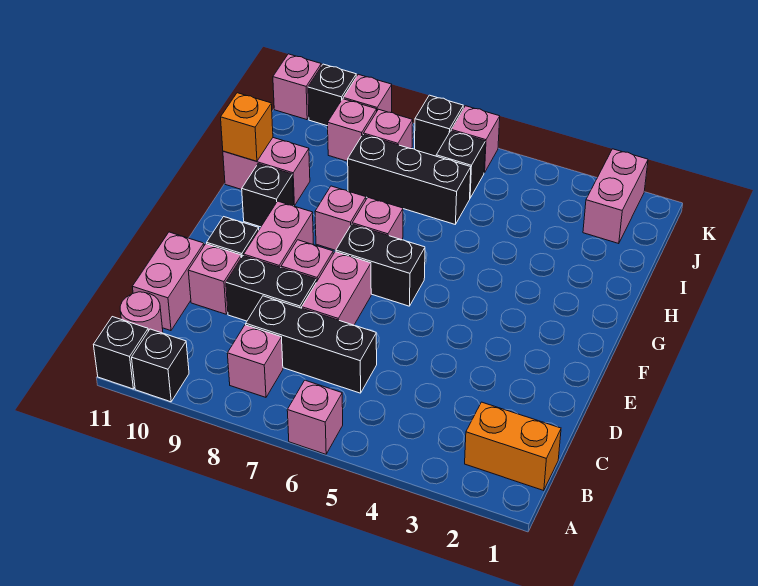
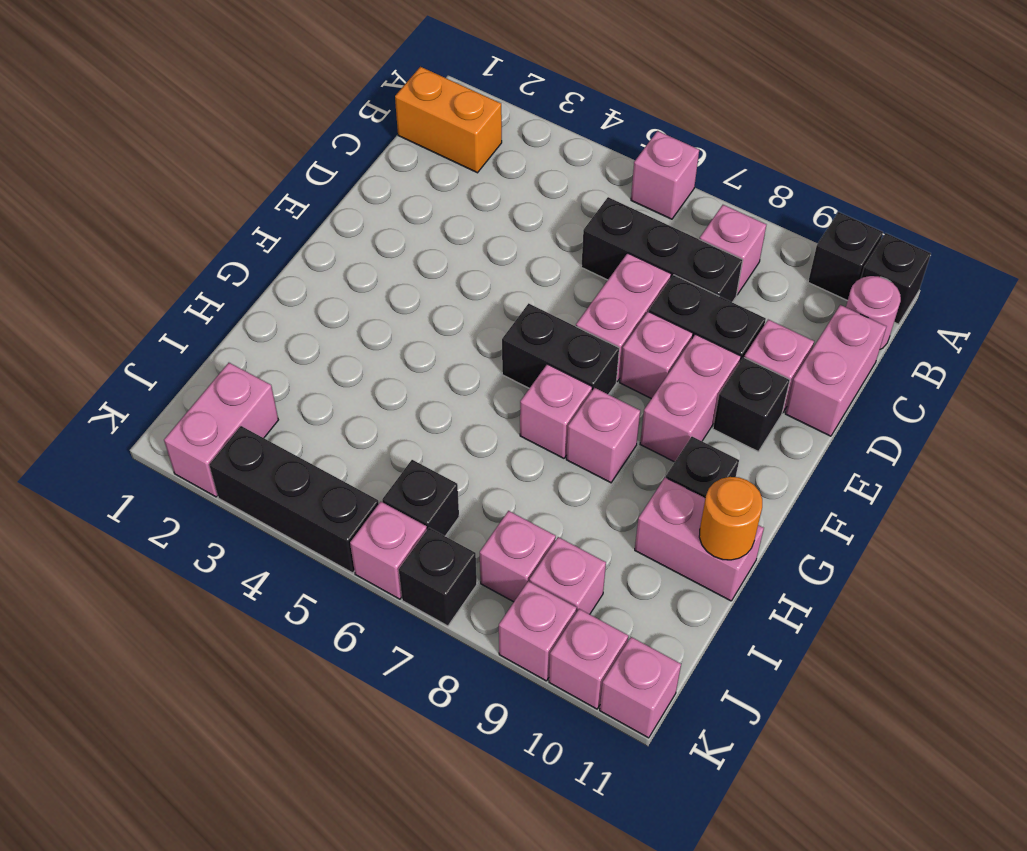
orange brick H11 level 2 -> orange round brick H11 level 2
black brick I6:I8 level 1 -> black brick K3:K5 level 1
black brick K10 level 1 -> pink brick K10 level 1

